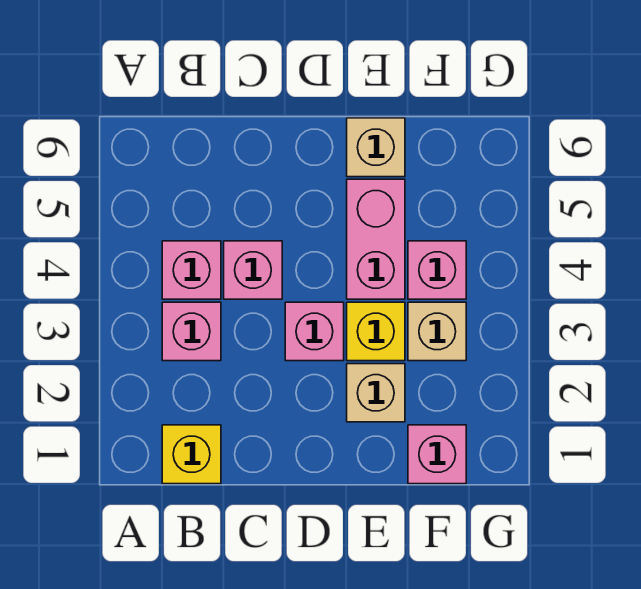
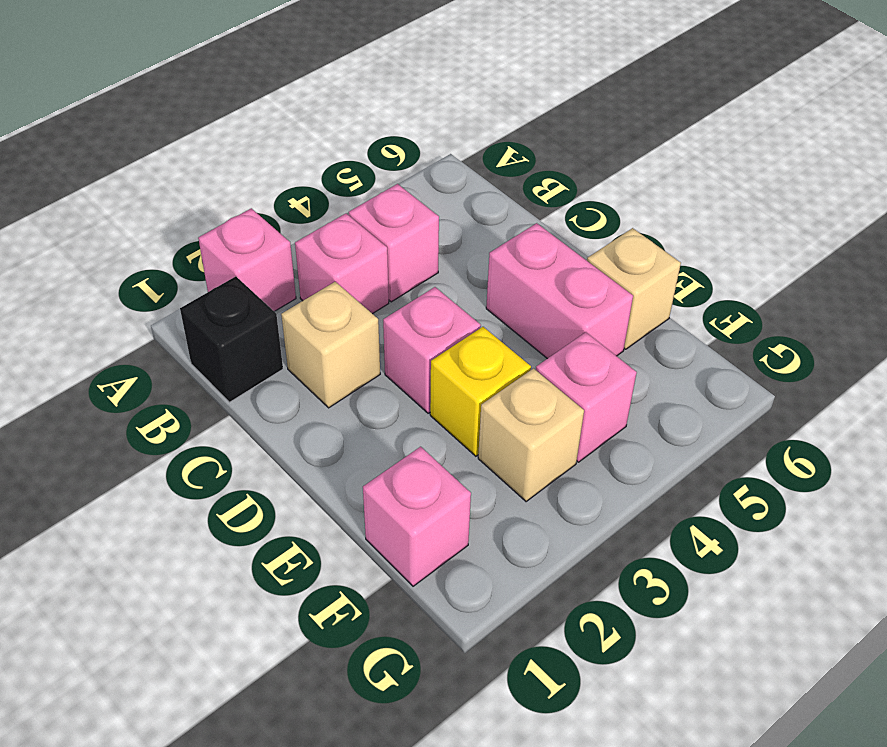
yellow brick B1 level 1 -> black brick B1 level 1
pink brick C4 level 1 -> pink brick A2 level 1
tan brick E2 level 1 -> tan brick C2 level 1
pink brick E4:E5 level 1 -> pink brick D5:E5 level 1

